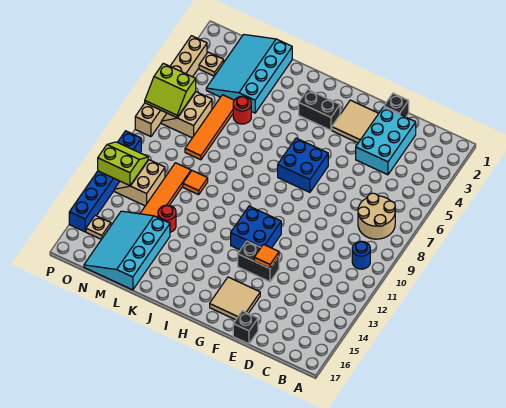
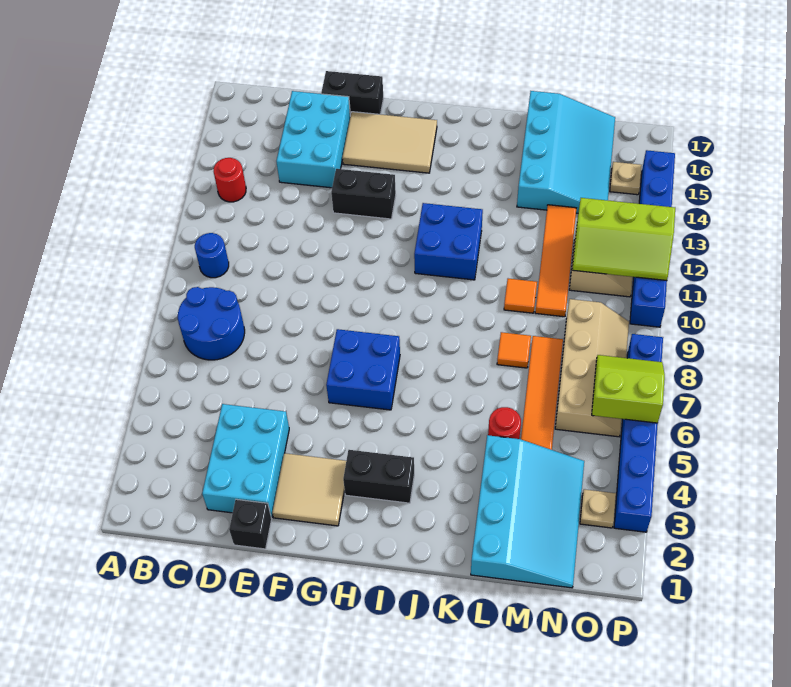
tan round brick B7:C8 level 1 -> blue round brick B7:C8 level 1
none -> cyan brick D14:E16 level 1
black brick E17 level 1 -> black brick E17:F17 level 1
orange tile F13 level 2 -> orange tile L8 level 1
tan tile F15:G16 level 1 -> tan tile F15:H16 level 1
blue brick G11:H12 level 1 -> blue brick I11:J12 level 1
red round brick L13 level 1 -> red round brick B13 level 1
tan slope N6:O7 level 1 top N -> tan slope N6:O9 level 1 top N
lime slope O11:P12 level 2 top 12 -> lime slope N11:P12 level 2 top 12
tan brick P3:P8 level 1 -> blue brick P3:P8 level 1

